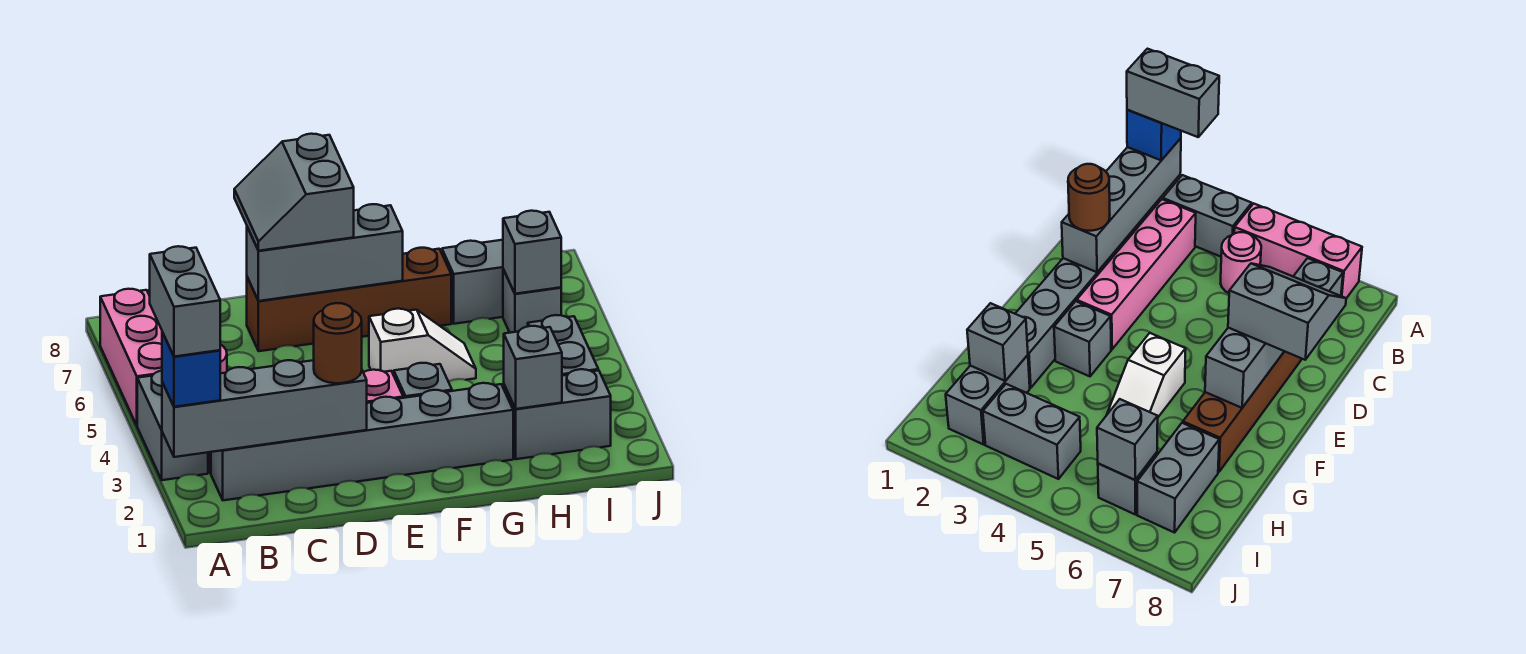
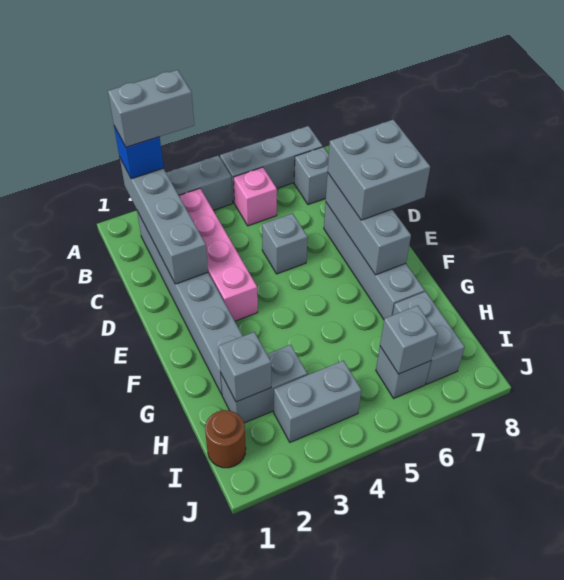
pink brick A5:A7 level 1 -> grey brick A5:A7 level 1
pink round brick B5 level 1 -> pink brick B5 level 1
brown round brick D2 level 3 -> brown round brick I1 level 1
brown brick D7:G7 level 1 -> grey brick D7:G7 level 1
grey slope D7:E8 level 3 top E -> grey brick D7:E8 level 3
grey brick F3 level 1 -> grey brick D5 level 1
white slope F5:G5 level 1 top F -> none
grey brick H2:I2 level 1 -> grey brick H2:H3 level 1

